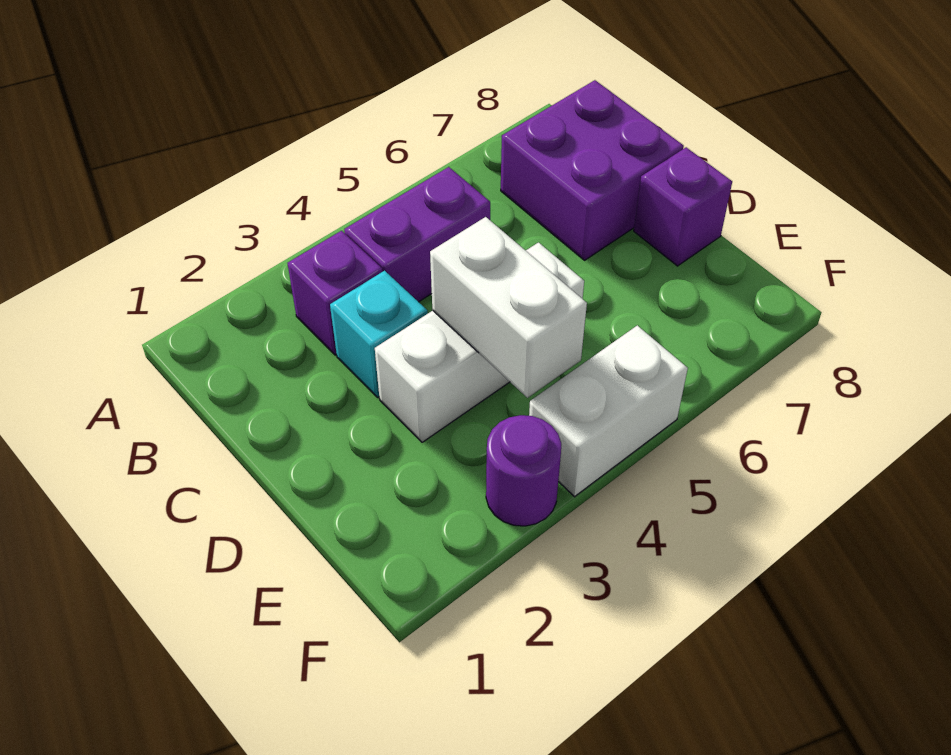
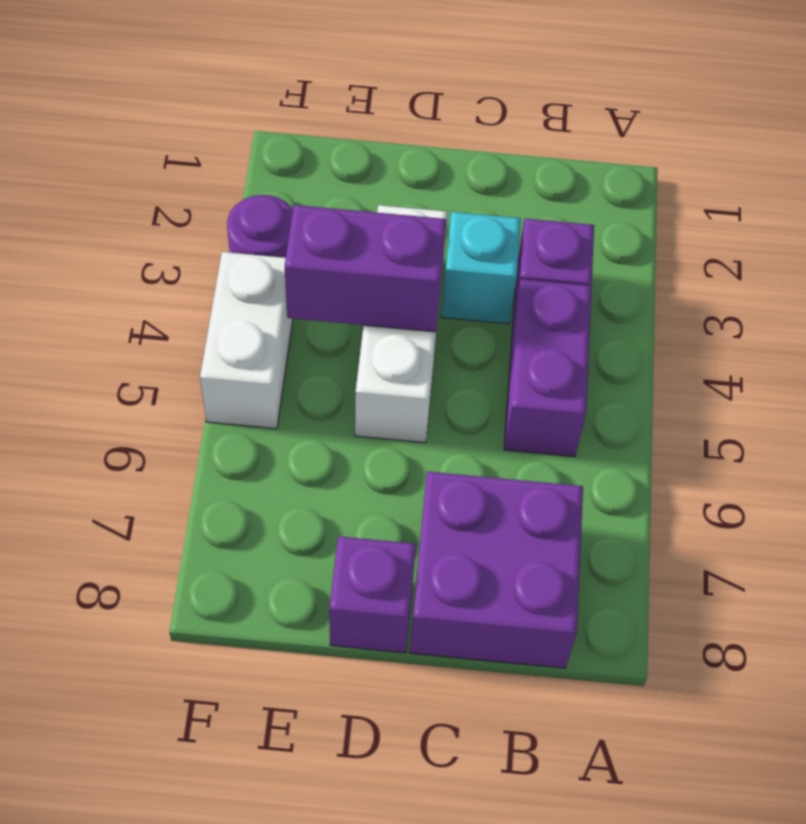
white brick D4:E4 level 2 -> purple brick D4:E4 level 2

